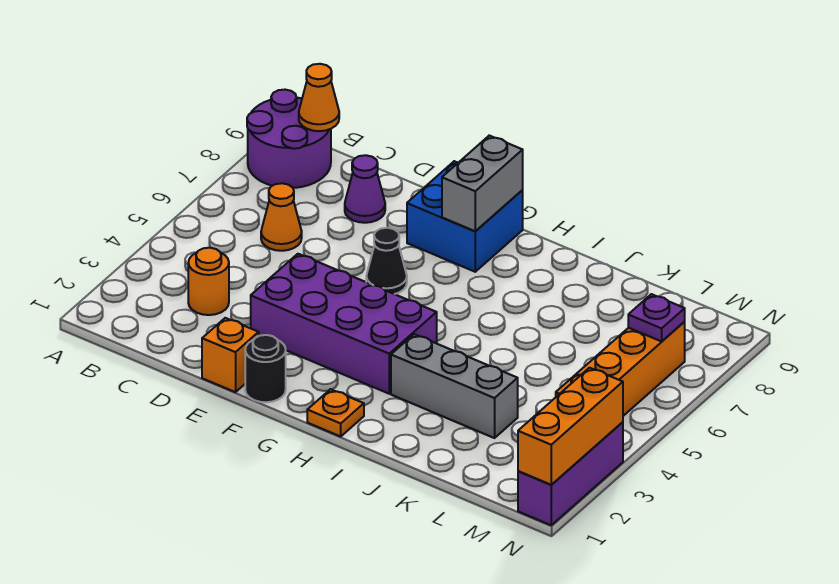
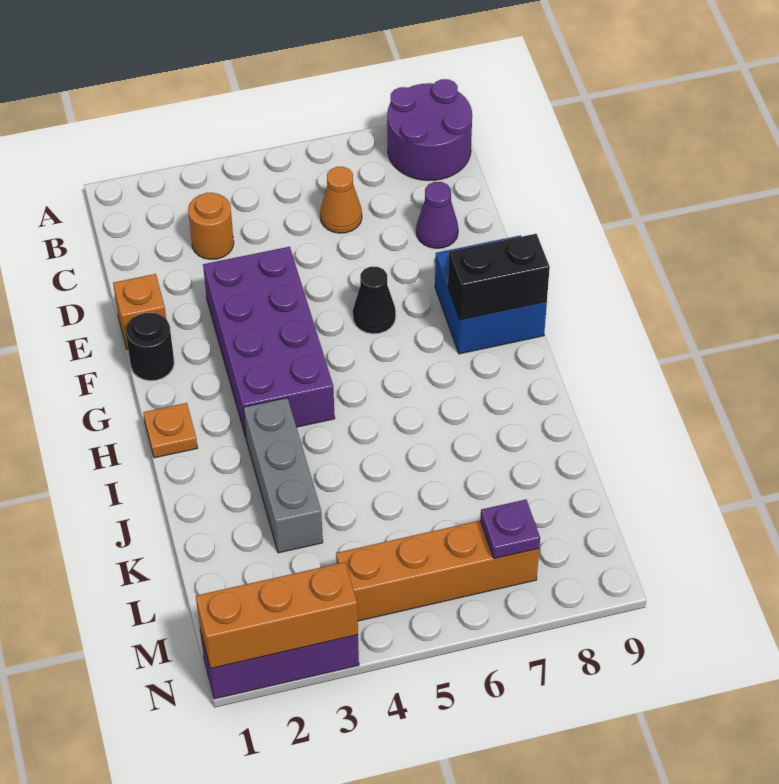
orange cone B9 level 2 -> none
grey brick G8:G9 level 2 -> black brick G8:G9 level 2

